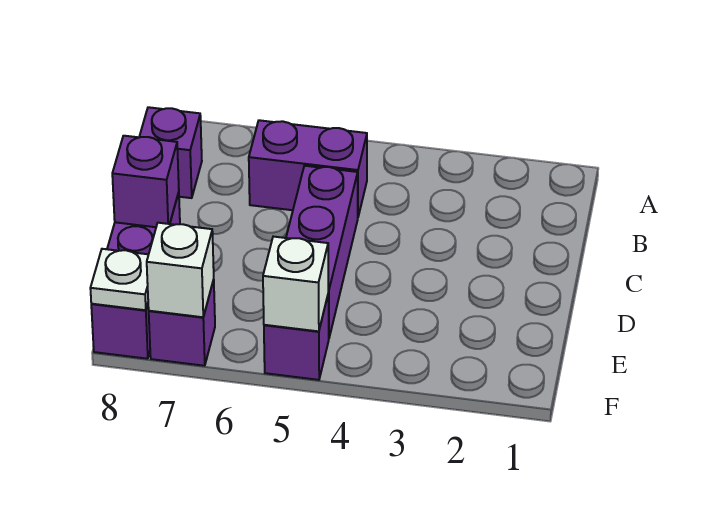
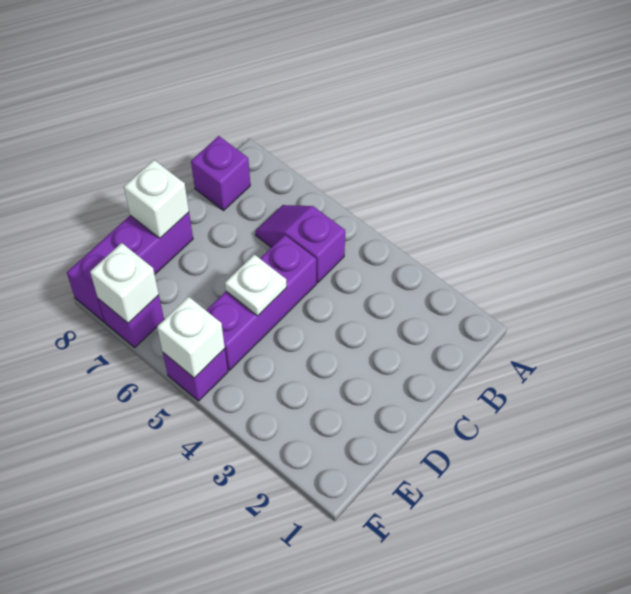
purple brick B5:B6 level 1 -> purple slope B5:B6 level 1 top 5
purple brick D8 level 2 -> white brick D8 level 2
white plate F8 level 2 -> white plate D5 level 2

